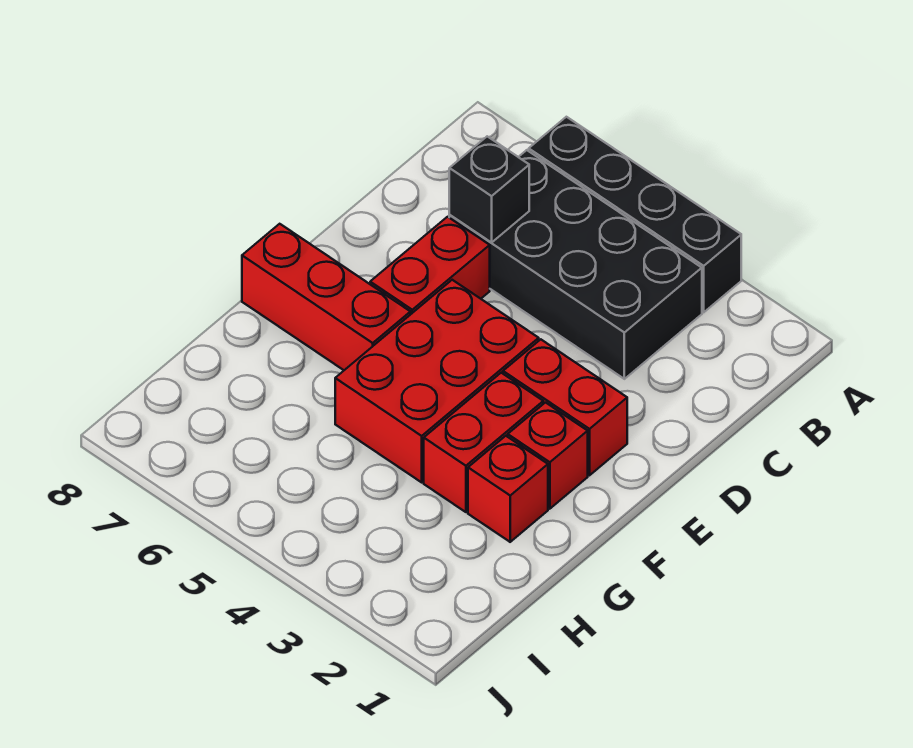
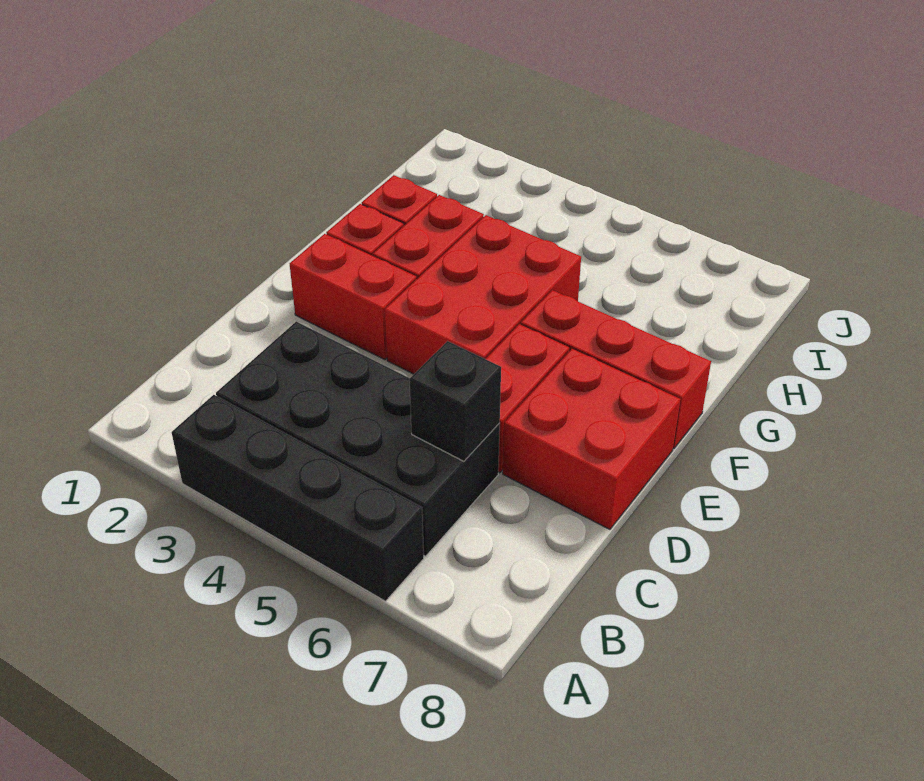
none -> red brick D7:E8 level 1

